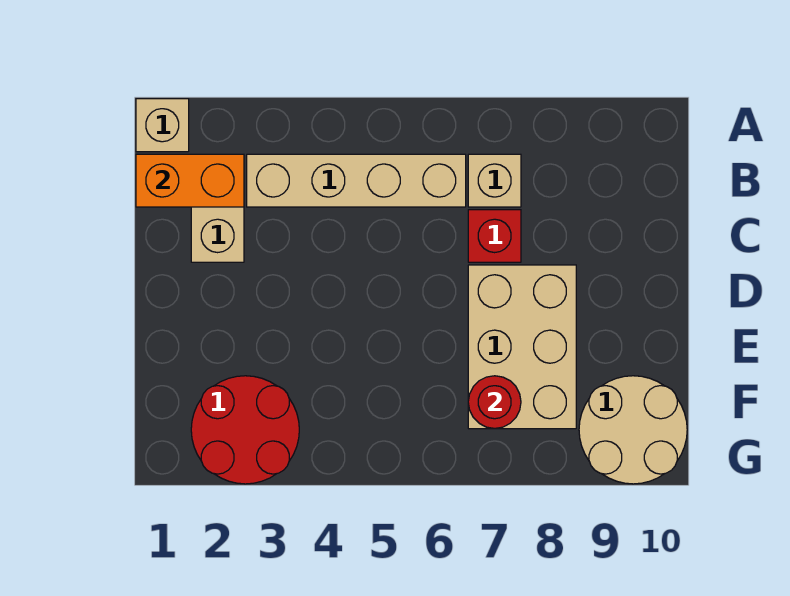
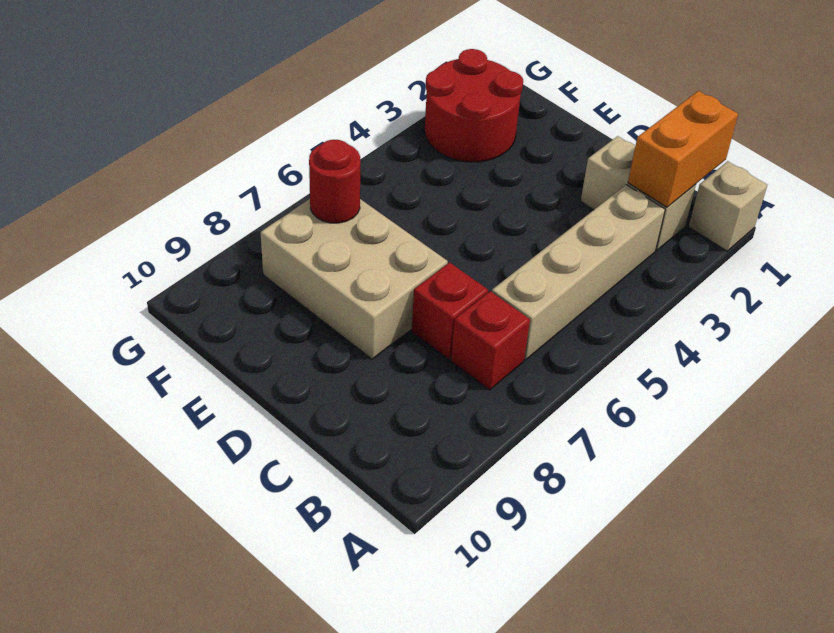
tan brick B7 level 1 -> red brick B7 level 1
tan round brick F9:G10 level 1 -> none

